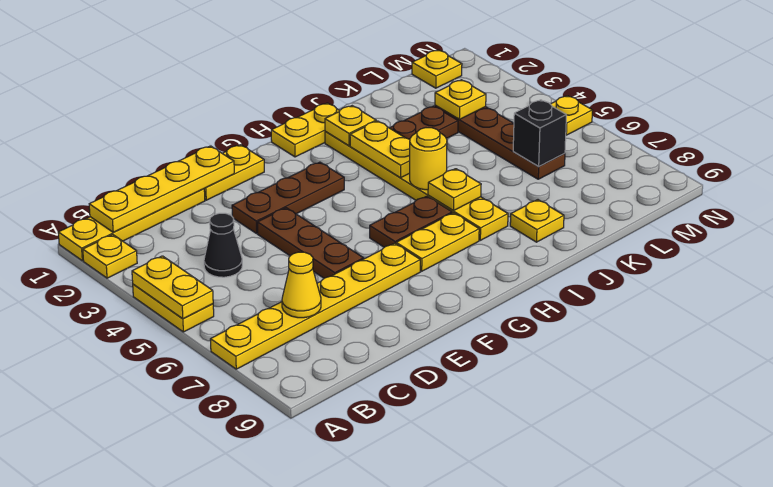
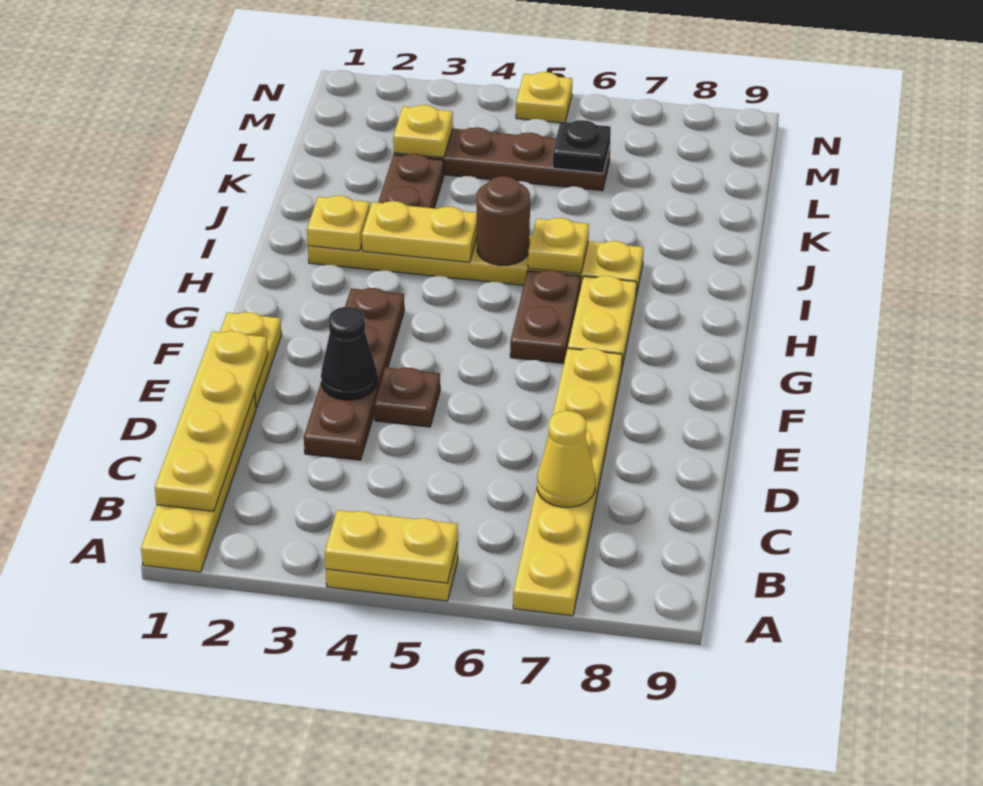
yellow plate A2 level 1 -> none
black cone C4 level 1 -> black cone E3 level 2
brown plate E3:G3 level 1 -> brown plate D3:G3 level 1
brown plate E4:E6 level 1 -> brown plate E4 level 1
yellow plate H1:I1 level 1 -> none
yellow round brick I5 level 2 -> brown round brick I5 level 2
yellow plate J8 level 1 -> none
black brick L6 level 2 -> black plate L6 level 2
yellow plate M1 level 1 -> none

